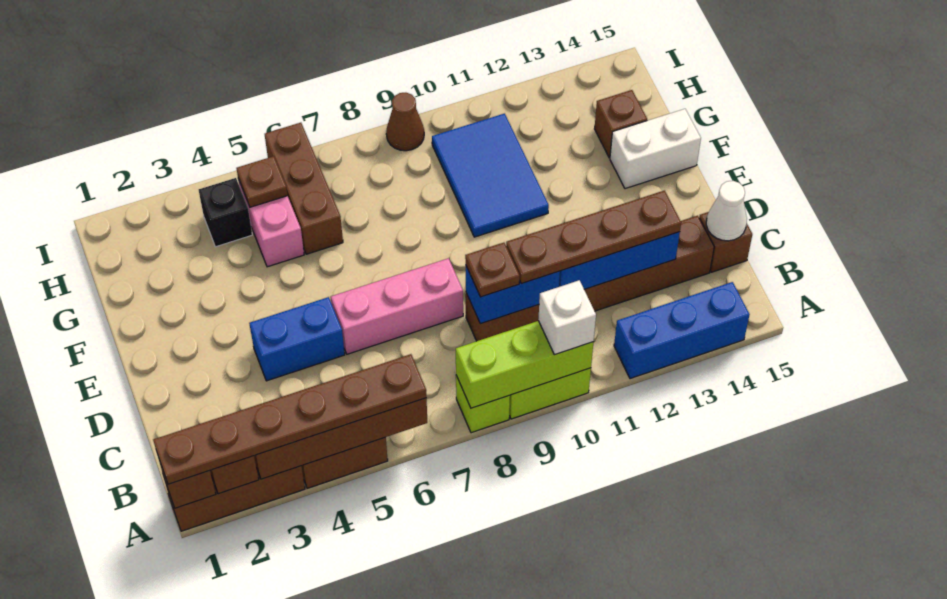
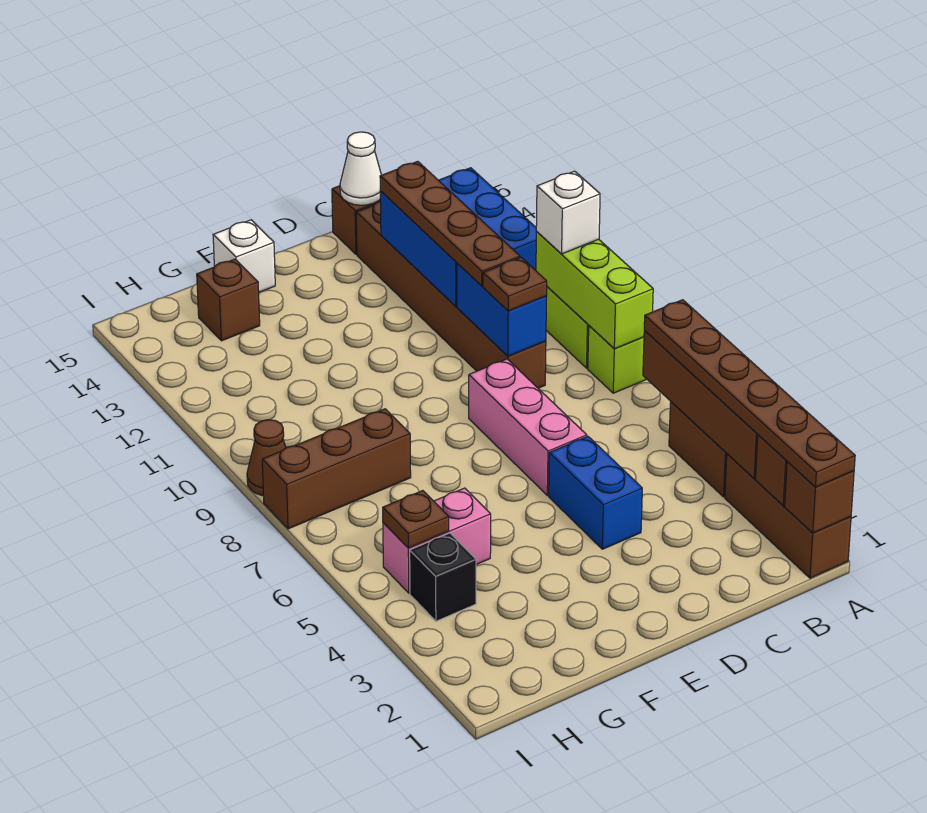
blue tile F10:H11 level 1 -> none
white brick F14:F15 level 1 -> white brick F15 level 1
brown brick G6:I6 level 1 -> brown brick G8:I8 level 1

